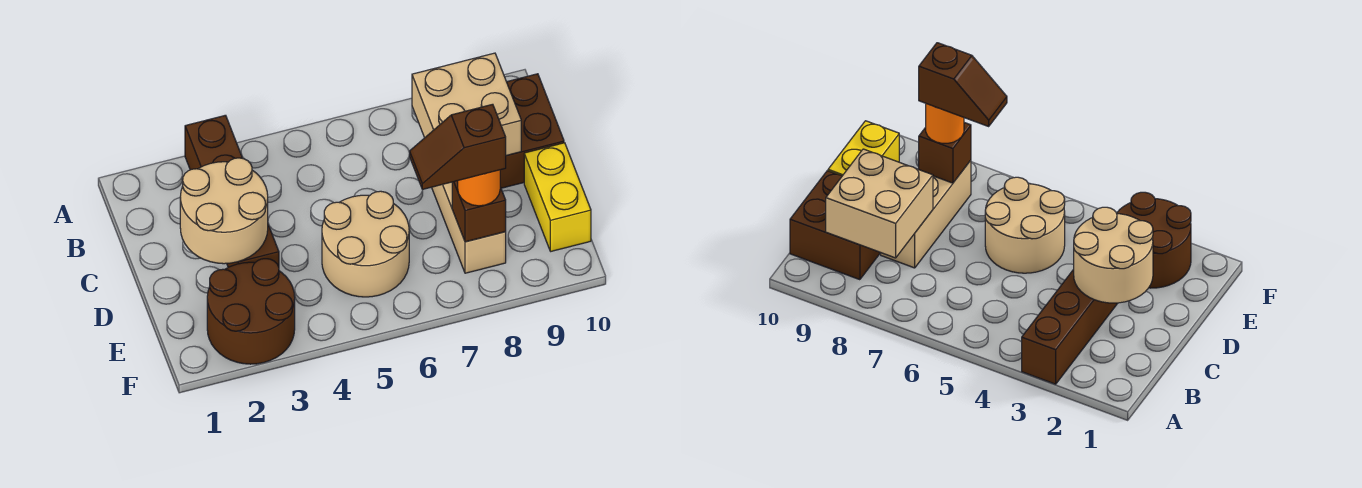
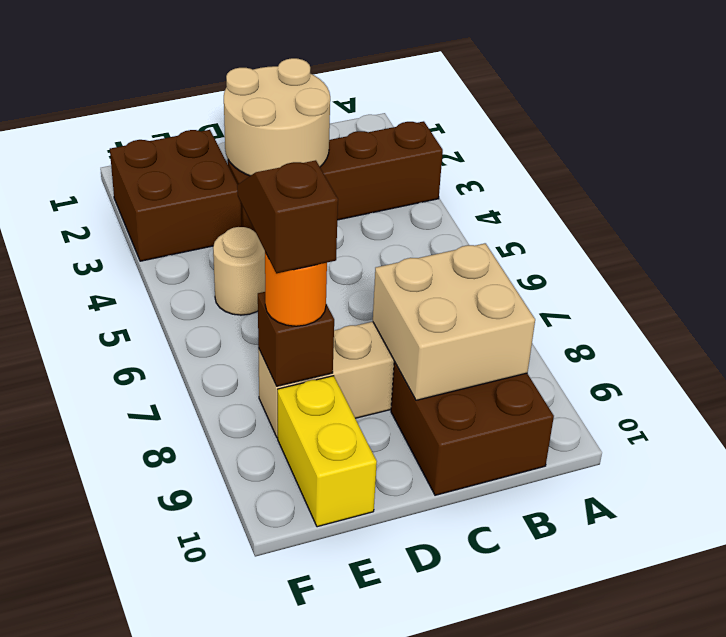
tan round brick D5:E6 level 1 -> tan round brick E5 level 1
yellow brick D10:E10 level 1 -> yellow brick E9:E10 level 1
brown round brick E2:F3 level 1 -> brown brick E2:F3 level 1

